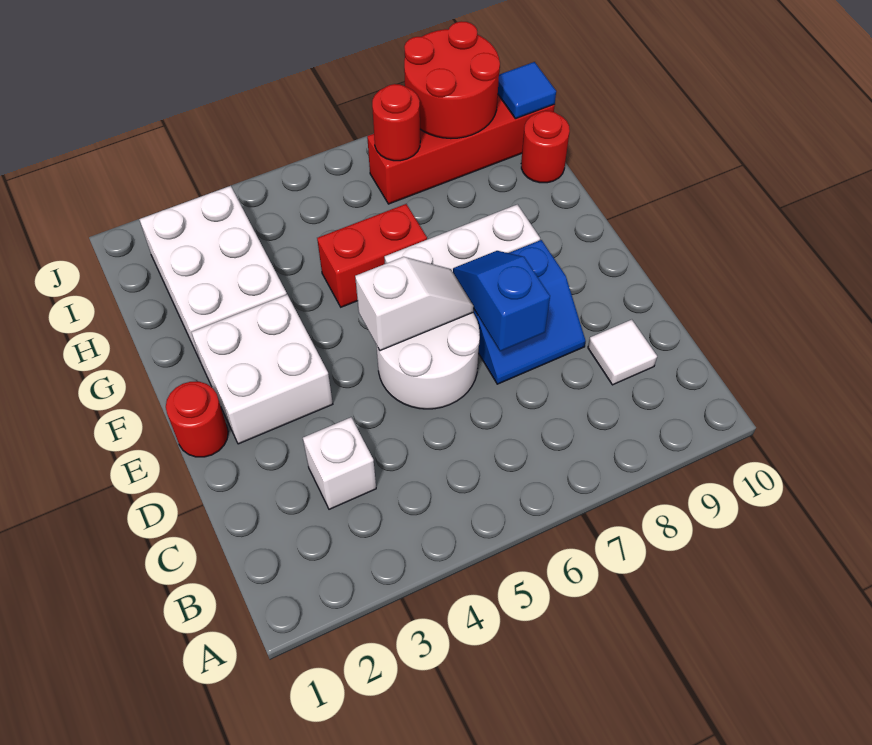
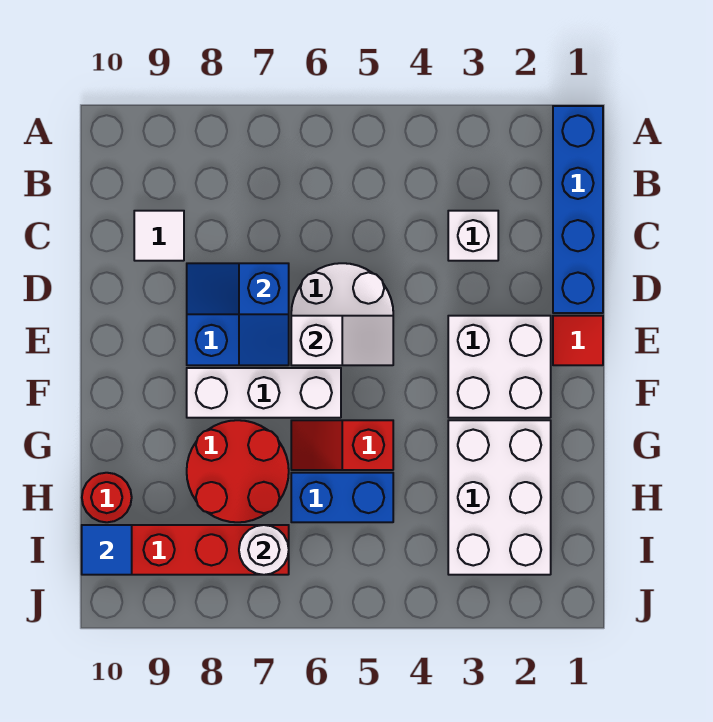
none -> blue brick A1:D1 level 1
red round brick E1 level 1 -> red tile E1 level 1
white slope E5:E6 level 2 top 5 -> white slope E5:E6 level 2 top 6
red brick G5:G6 level 1 -> red slope G5:G6 level 1 top 5
none -> blue brick H5:H6 level 1
red round brick I7 level 2 -> white round brick I7 level 2
red round brick I8:J9 level 2 -> red round brick G7:H8 level 1

